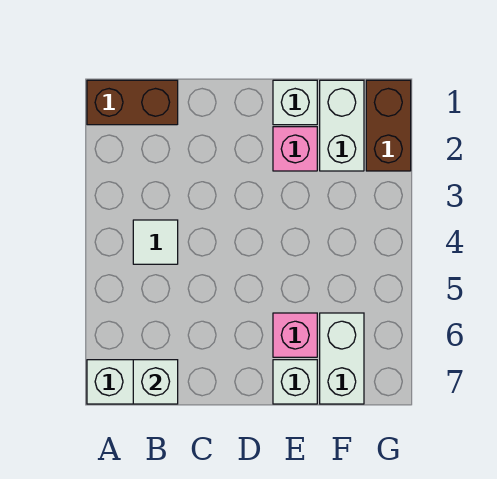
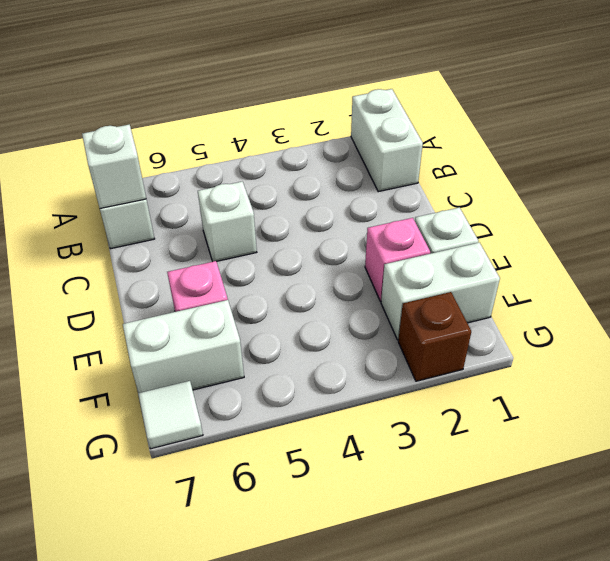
brown brick A1:B1 level 1 -> white brick A1:B1 level 1
white tile B4 level 1 -> white tile G7 level 1
white brick E7 level 1 -> white brick C5 level 1
brown brick G1:G2 level 1 -> brown brick G2 level 1

